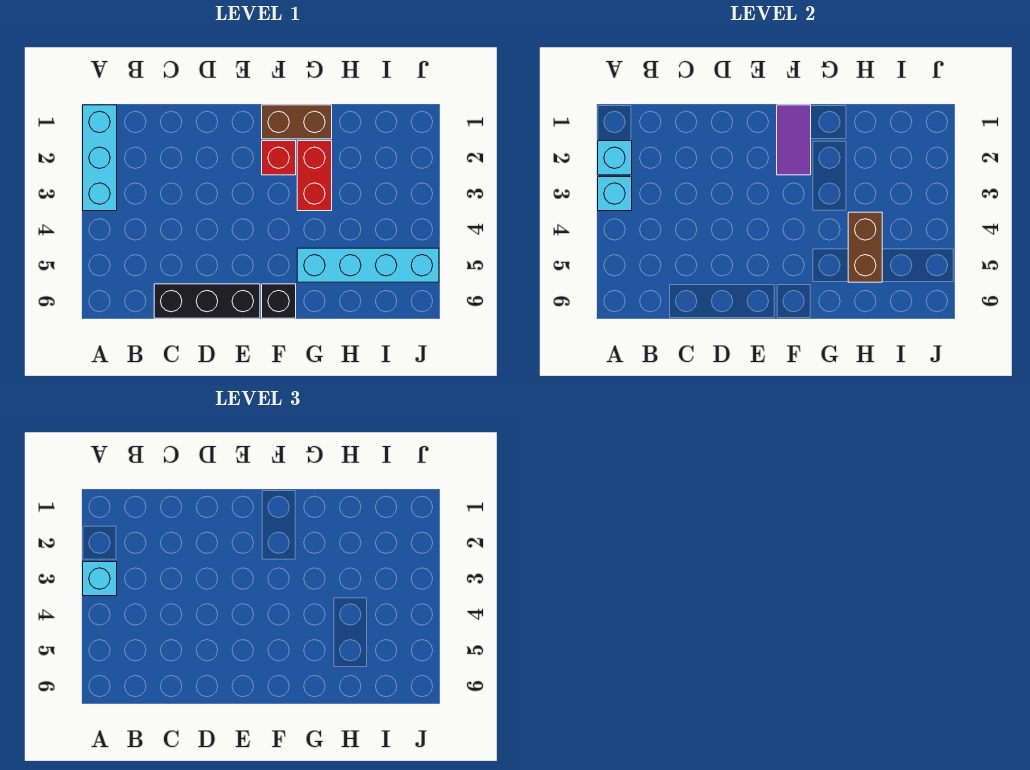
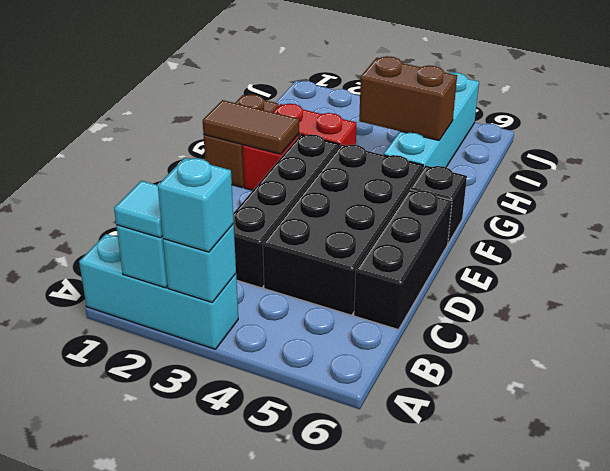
none -> cyan tile A2 level 3
none -> black brick C3:F3 level 1
none -> black brick C4:F5 level 1
purple tile F1:F2 level 2 -> brown tile F1:F2 level 2

